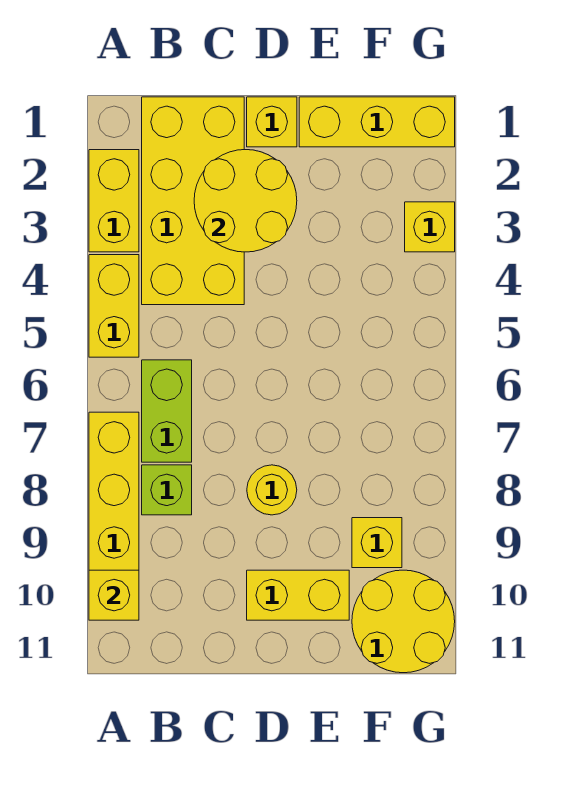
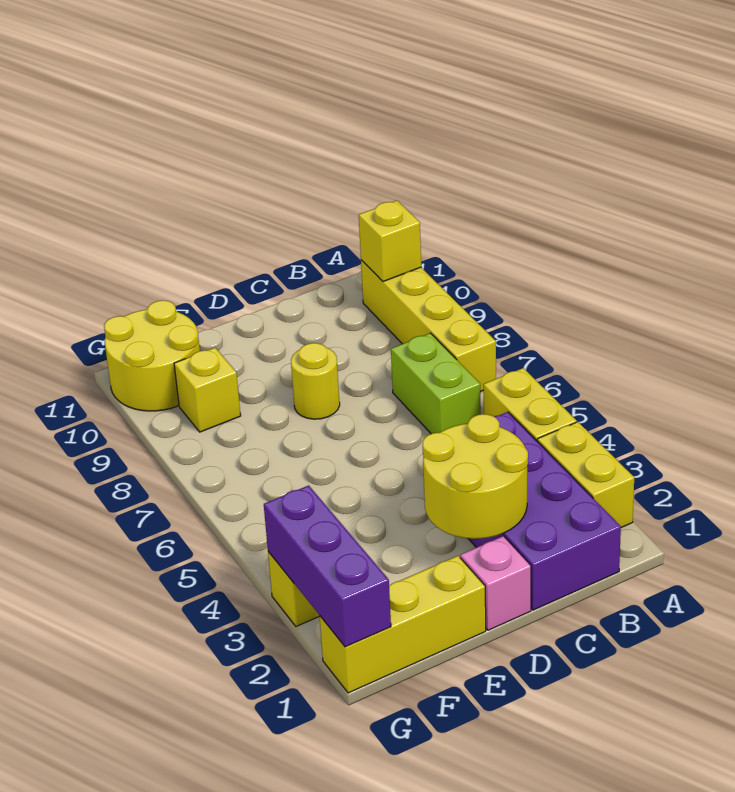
yellow brick B1:C4 level 1 -> purple brick B1:C4 level 1
lime brick B8 level 1 -> none
yellow brick D1 level 1 -> pink brick D1 level 1
yellow brick D10:E10 level 1 -> none
none -> purple brick G1:G3 level 2

